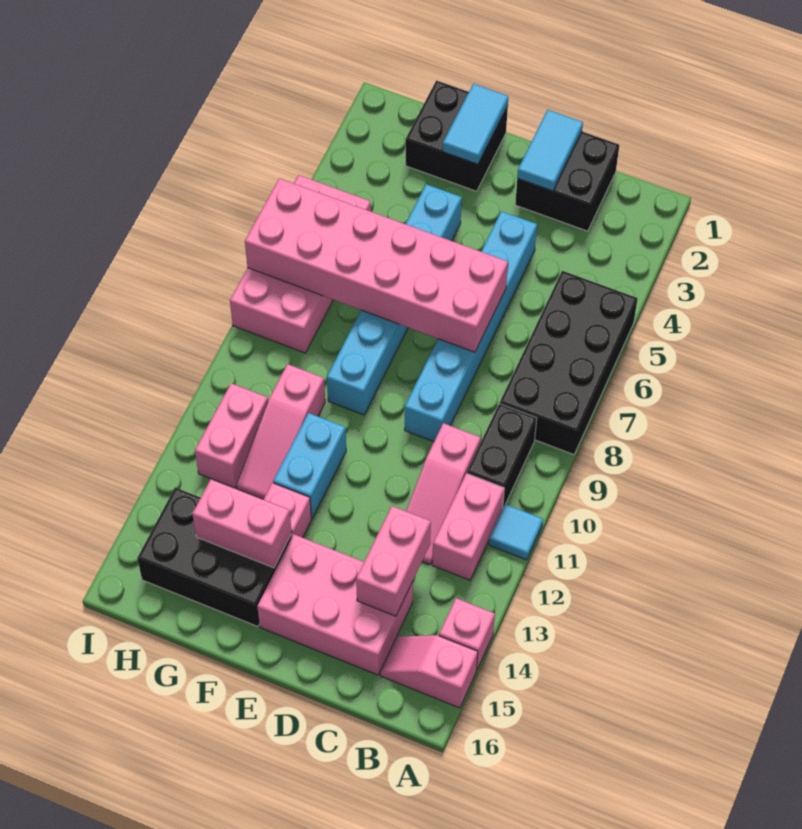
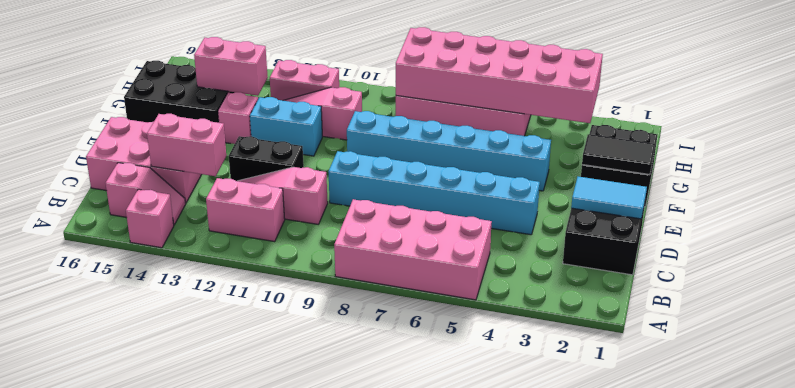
black brick A5:B8 level 1 -> pink brick A5:B8 level 1
cyan tile A11 level 1 -> none
pink slope A15:B15 level 1 top A -> pink slope B14:B15 level 1 top 15
black brick B9:B10 level 1 -> black brick D11:D12 level 1
pink brick C14:E15 level 1 -> pink brick C14:D16 level 1
pink brick D6:I7 level 2 -> pink brick H3:I8 level 2
cyan tile F1:F2 level 2 -> black tile F1:F2 level 2
black brick F14:H15 level 1 -> black brick F14:G16 level 1
pink brick F14:G14 level 2 -> pink brick G13:G14 level 2

